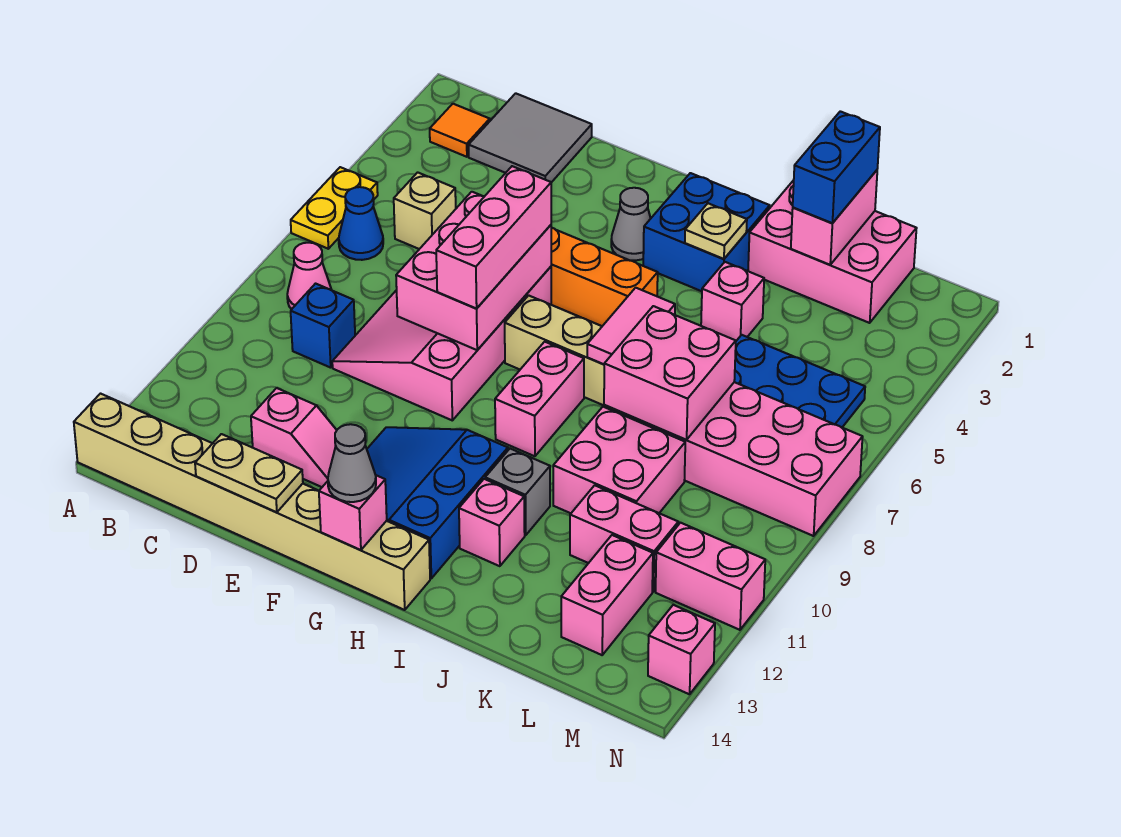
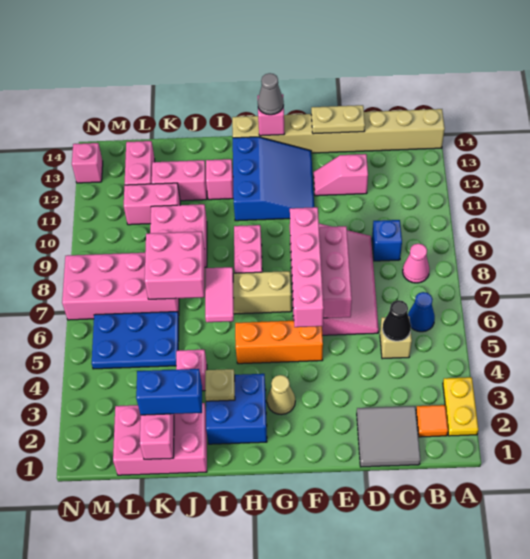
yellow plate A5:A6 level 1 -> yellow plate A2:A3 level 1
none -> black cone C5 level 2
pink brick F6:F8 level 3 -> pink brick F5:F8 level 3
grey cone G3 level 1 -> tan cone G3 level 1
grey brick I11 level 1 -> none
blue brick K1:K2 level 3 -> blue brick J2:K2 level 3
pink brick M11:N11 level 1 -> pink brick J12:K12 level 1

